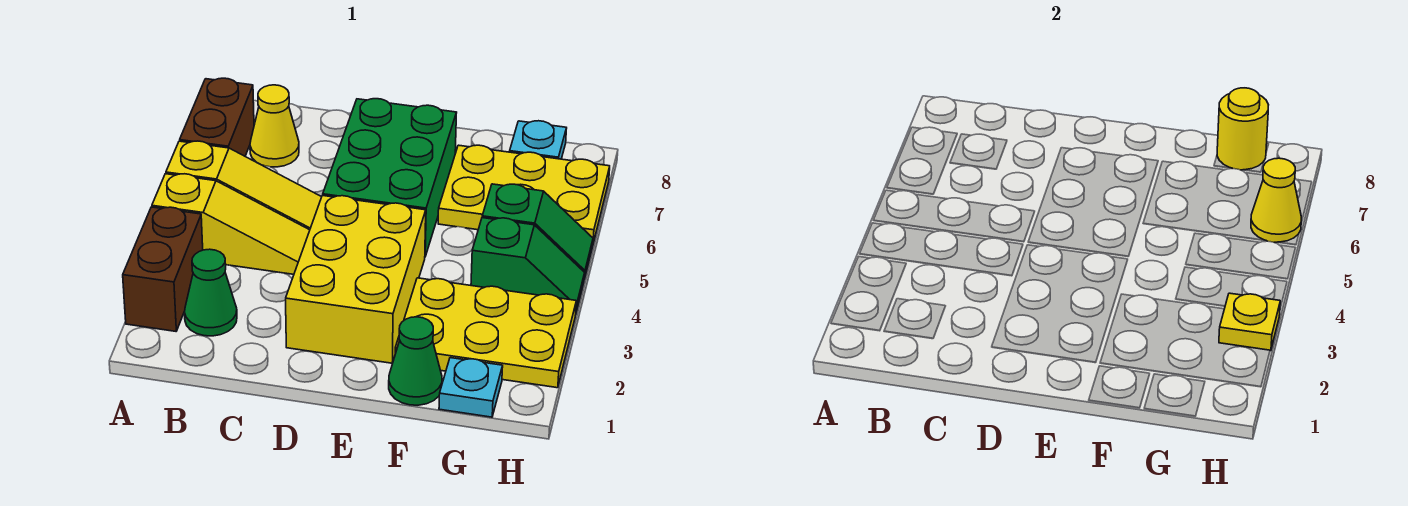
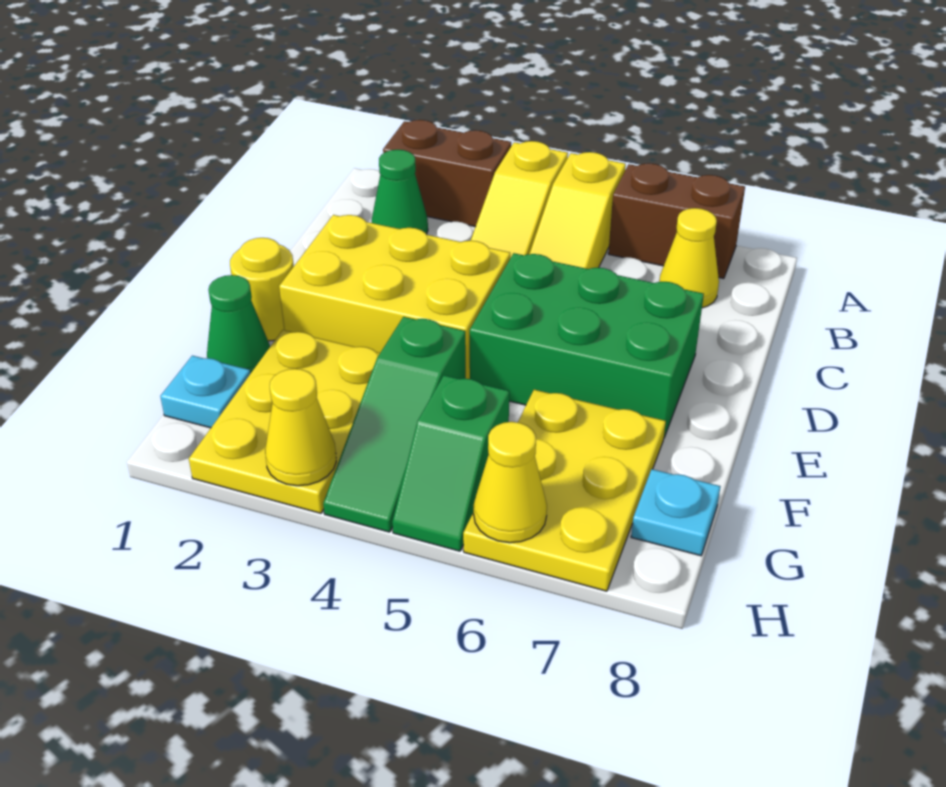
green slope G4:H4 level 1 top G -> green slope F4:H4 level 1 top F
yellow round brick G8 level 2 -> yellow round brick E1 level 1
yellow plate H3 level 2 -> yellow cone H3 level 2

